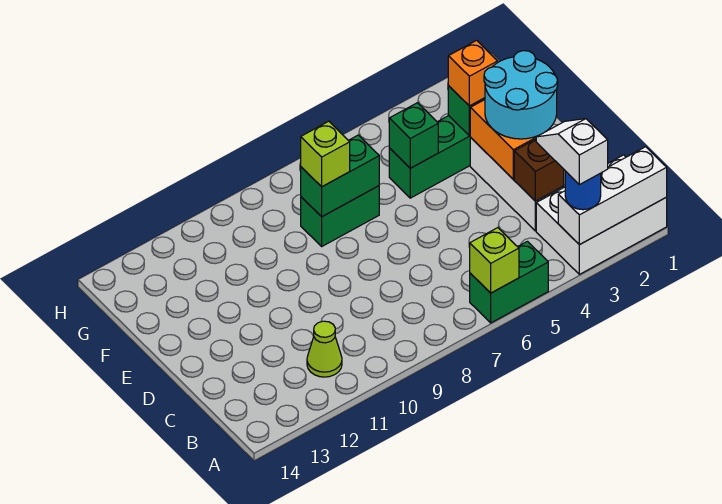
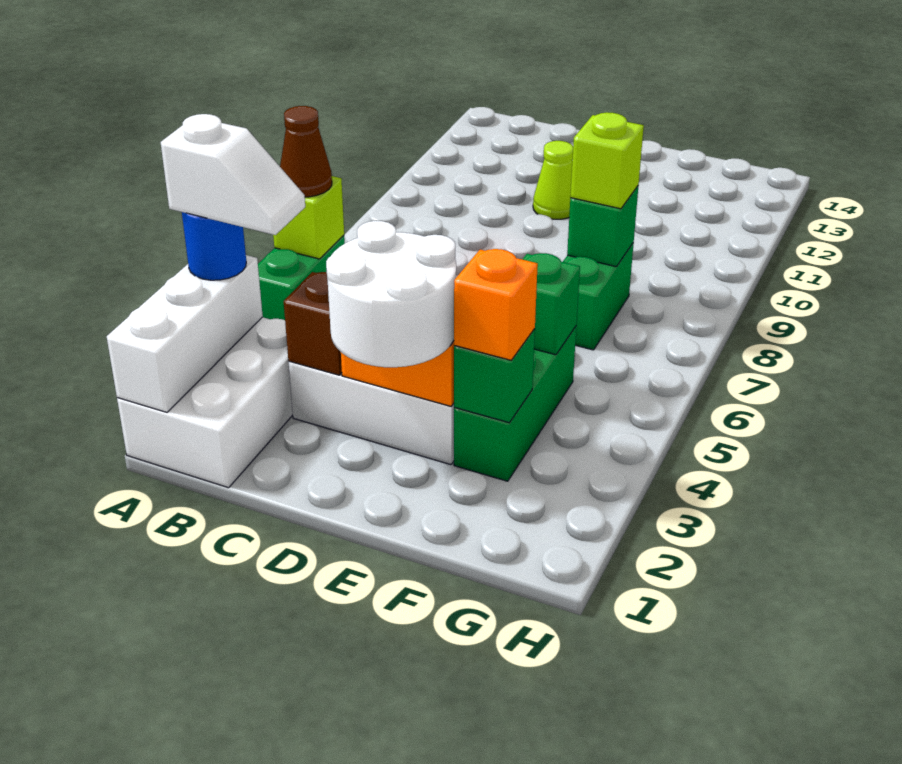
none -> brown cone A6 level 3
lime cone B11 level 1 -> lime cone D11 level 1
cyan round brick D2:E3 level 3 -> white round brick D2:E3 level 3
green brick F7:F8 level 2 -> green brick F8 level 2

